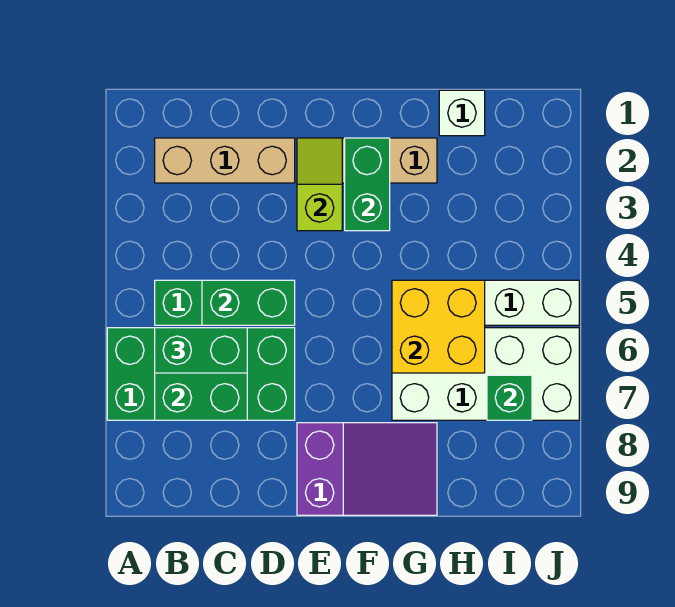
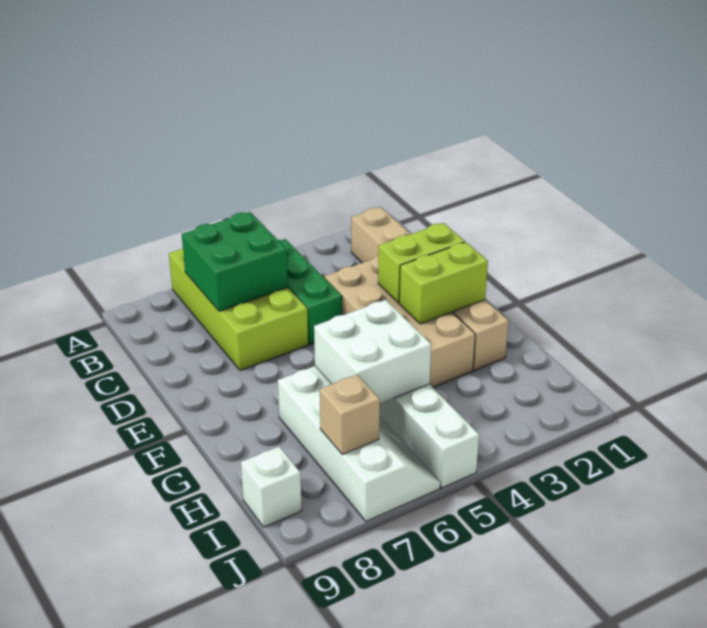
green brick A6:D7 level 1 -> lime brick A6:D7 level 1
green brick B6:C6 level 3 -> none
green brick C5:D5 level 2 -> none
none -> tan brick D3:G4 level 1
lime slope E2:E3 level 2 top 3 -> lime brick E2:E3 level 2
purple slope E8:G9 level 1 top E -> none
green brick F2:F3 level 2 -> lime brick F2:F3 level 2
yellow brick G5:H6 level 2 -> white brick G5:H6 level 2
white brick G6:J7 level 1 -> white slope G6:J7 level 1 top 7
white brick H1 level 1 -> white brick I9 level 1
green brick I7 level 2 -> tan brick I7 level 2

